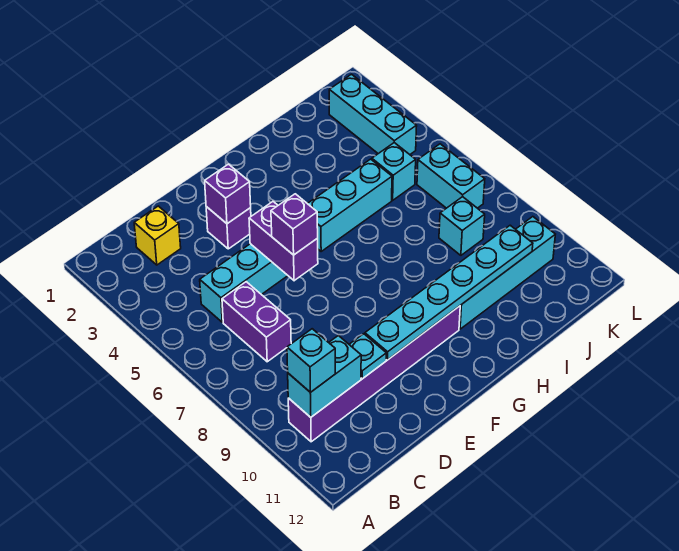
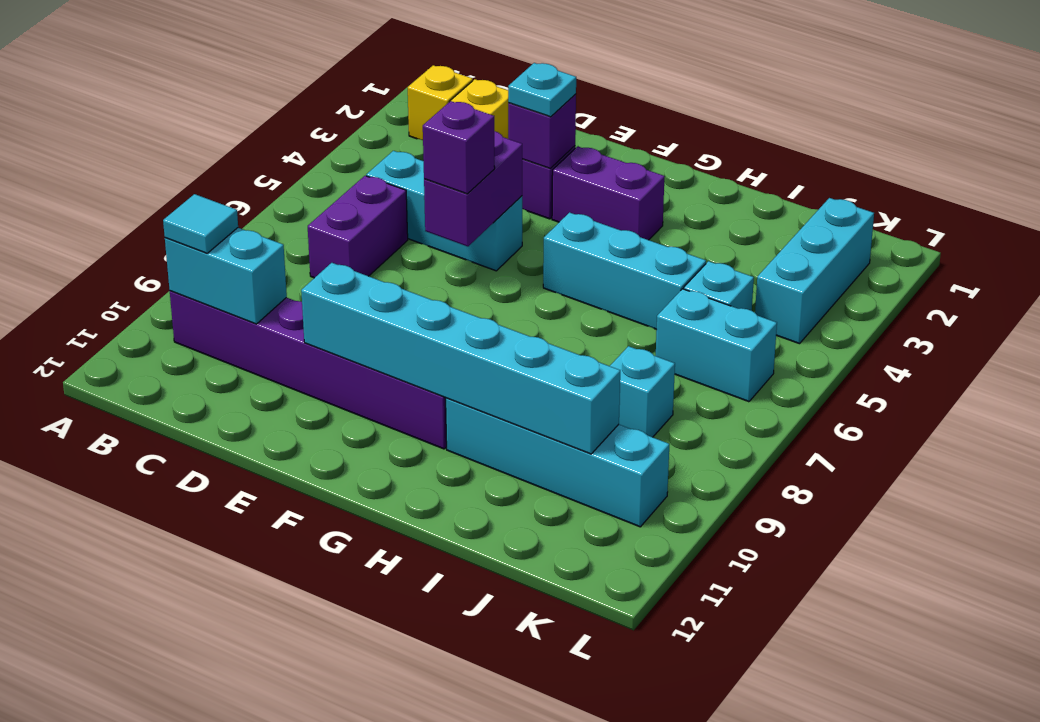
none -> yellow brick B2 level 1
cyan brick B10 level 3 -> cyan tile B10 level 3
cyan plate D10 level 2 -> cyan plate E3 level 3
cyan plate E10:J10 level 2 -> cyan brick E10:J10 level 2
none -> purple brick F3:G3 level 1
cyan brick K6:K7 level 1 -> cyan brick J6:K6 level 1

